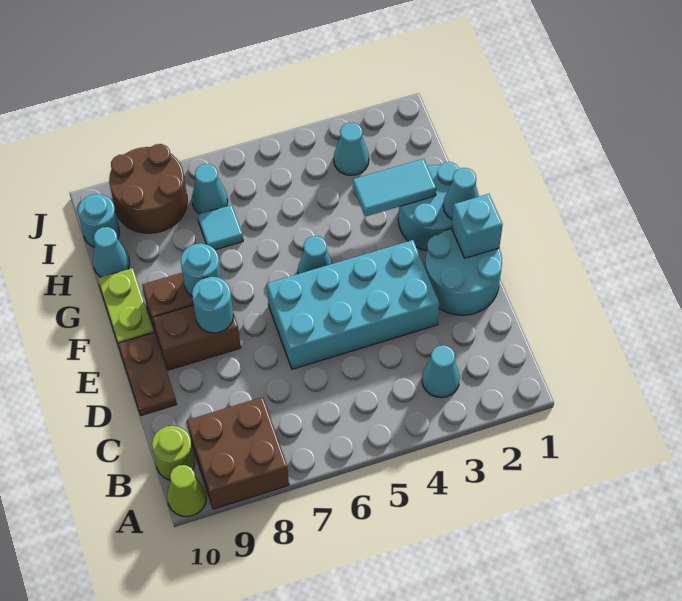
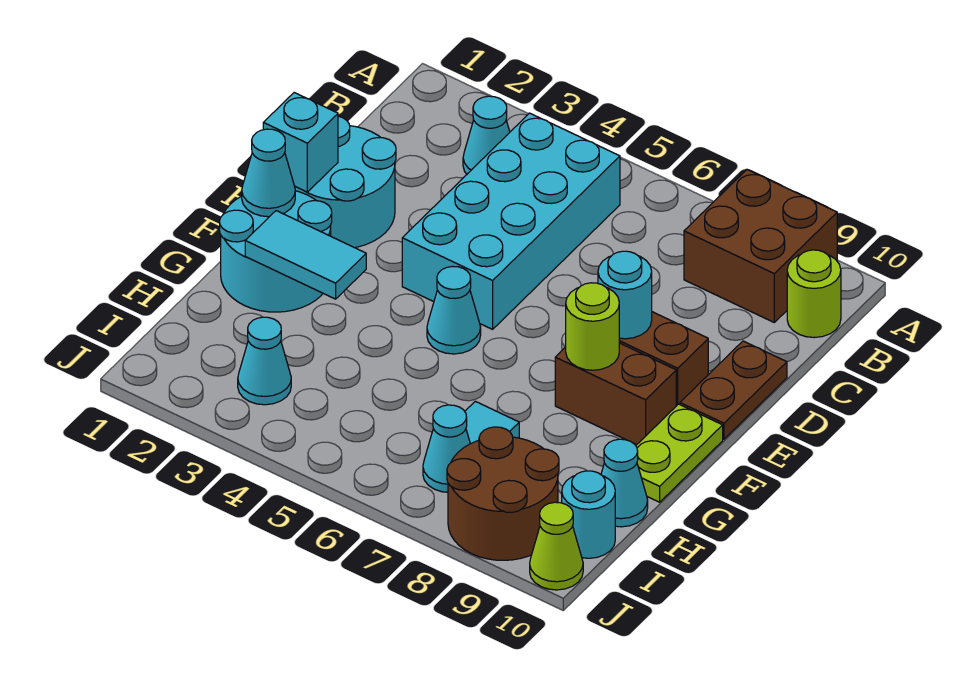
lime cone A10 level 1 -> lime cone J10 level 1
cyan brick D3:E6 level 1 -> cyan brick B4:E5 level 1
cyan round brick F8 level 2 -> lime round brick F8 level 2

